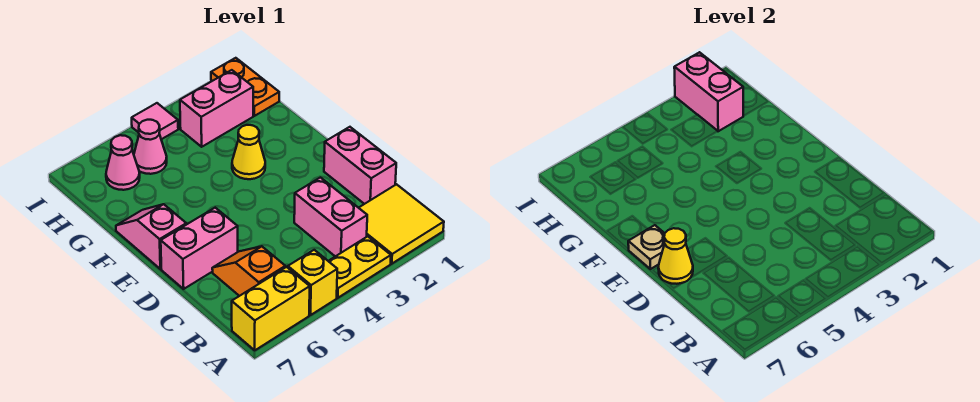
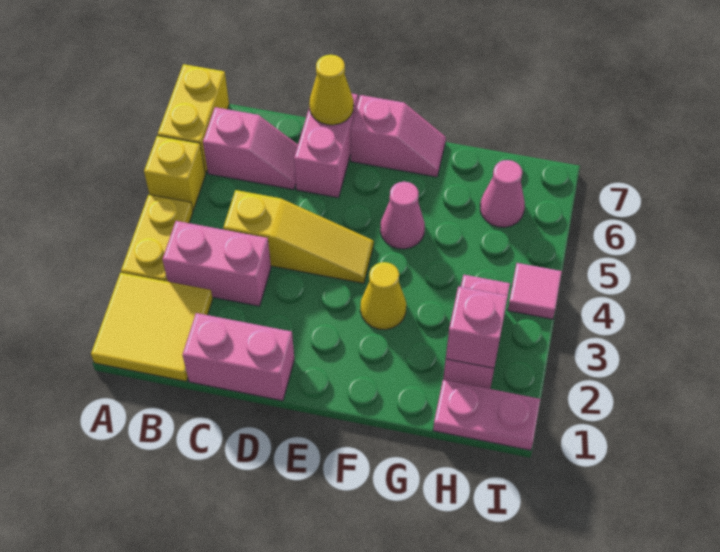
orange slope B6:C6 level 1 top B -> pink slope B6:C6 level 1 top B
none -> yellow slope C4:E4 level 1 top C
tan plate E7 level 2 -> none
orange plate H1:I1 level 1 -> pink plate H1:I1 level 1
pink brick H2:I2 level 2 -> pink brick H2 level 2
pink cone H5 level 1 -> pink cone F5 level 1

